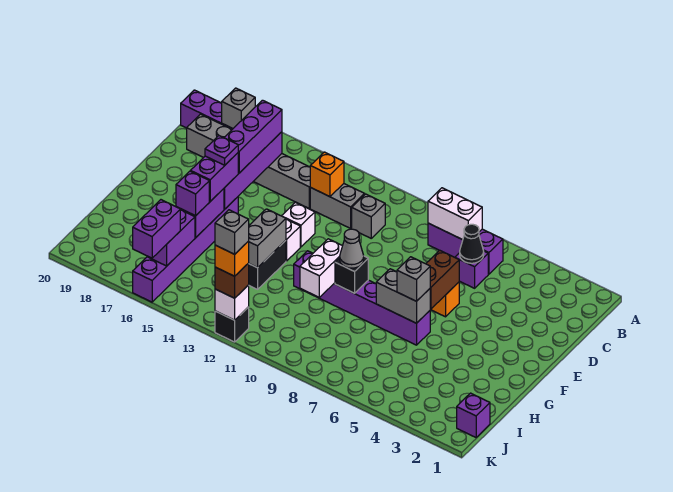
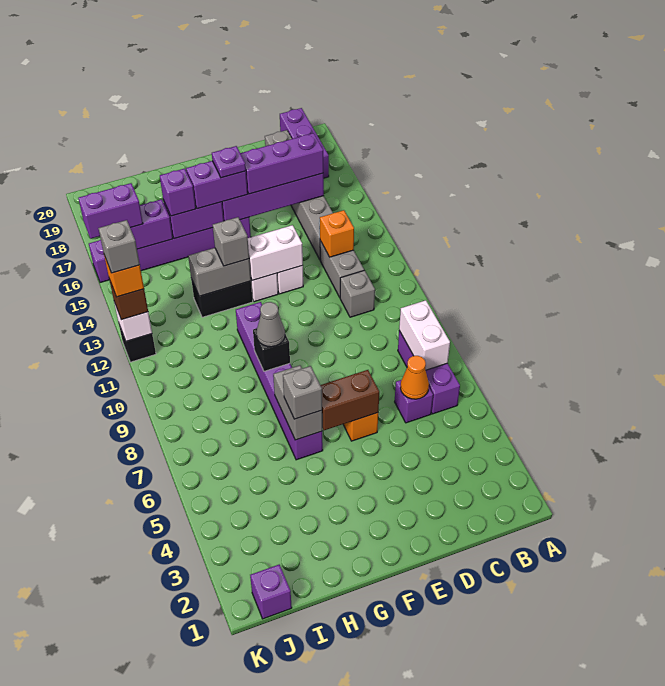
grey brick B18 level 2 -> grey brick G13 level 3
black cone C6 level 2 -> orange cone C6 level 2
white brick G10:H10 level 2 -> white brick E13:F13 level 2

